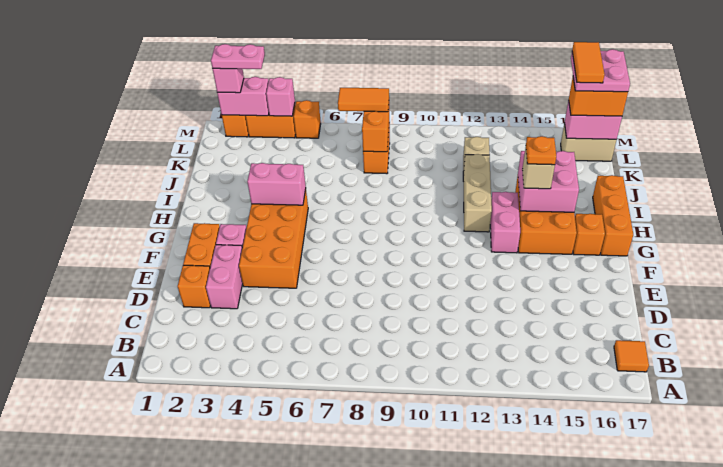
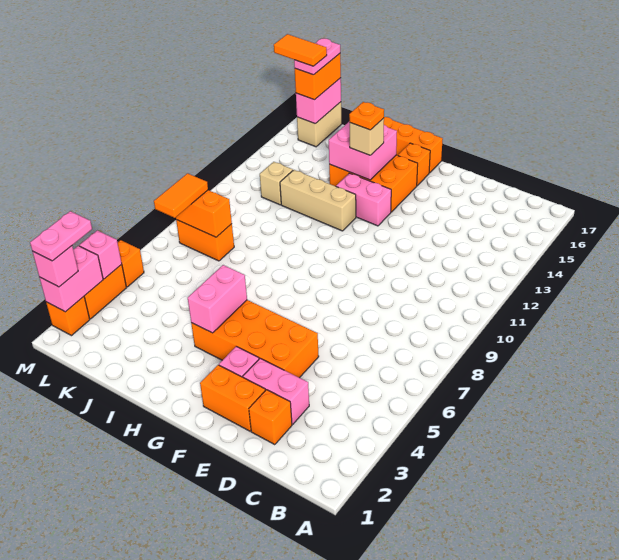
orange tile B17 level 1 -> none
pink plate L16:M17 level 4 -> pink plate L16:L17 level 4

